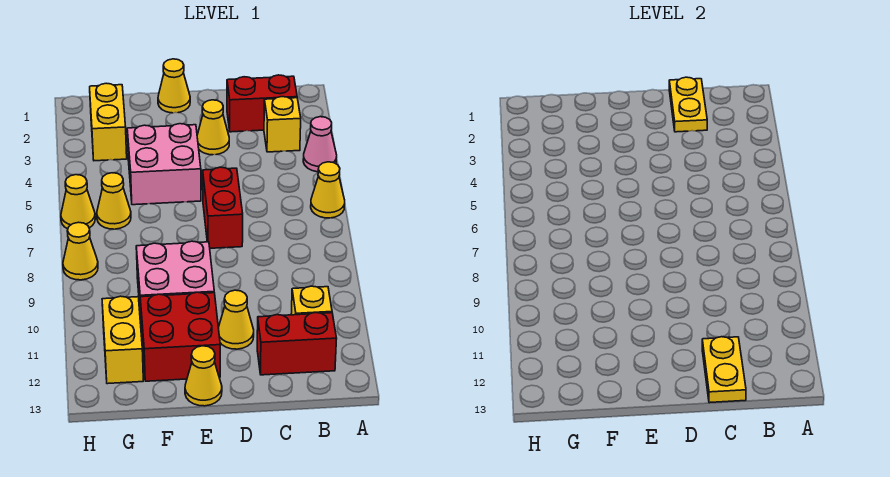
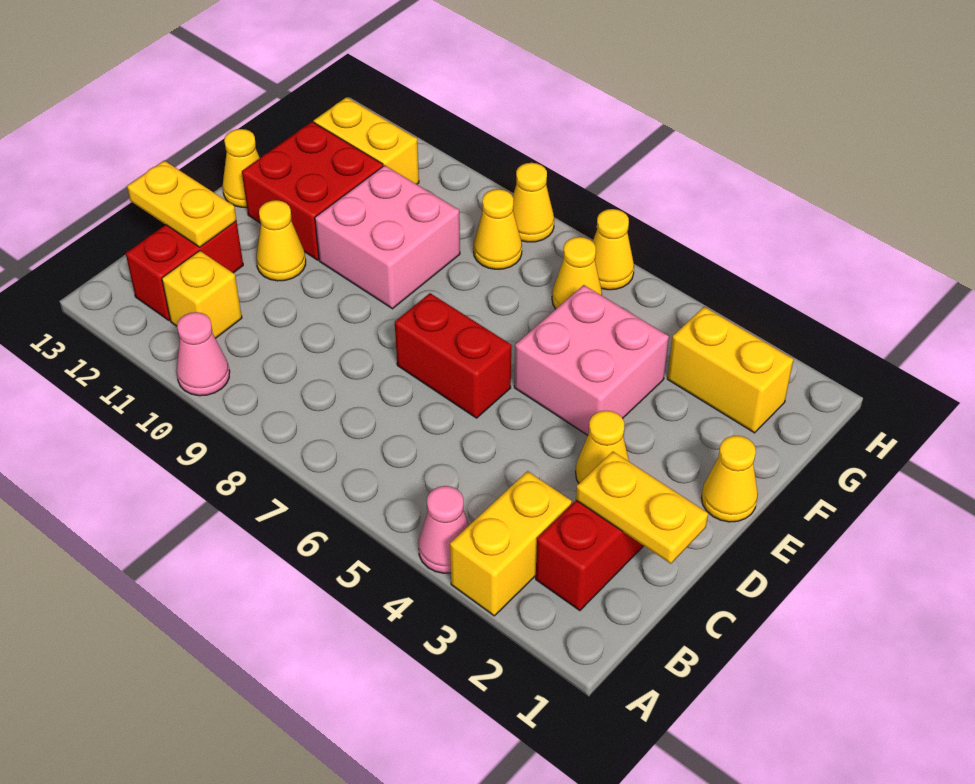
yellow cone A6 level 1 -> yellow cone G8 level 1
none -> pink cone A10 level 1
yellow brick B3 level 1 -> yellow brick A3:B3 level 1

